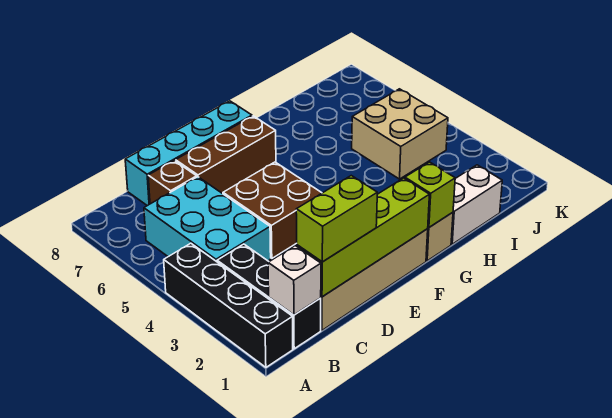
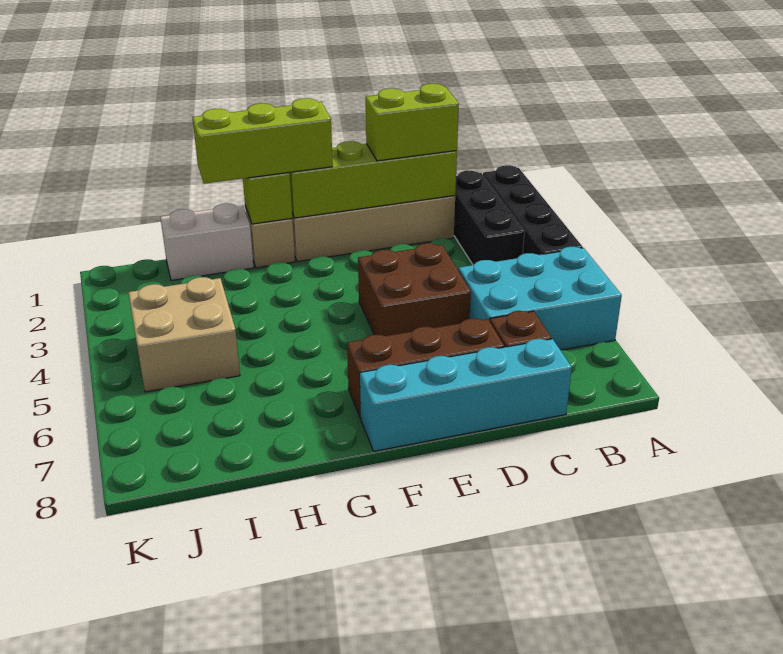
white brick B1 level 2 -> none
cyan brick B4:C6 level 1 -> cyan brick A5:C6 level 1
none -> lime brick F1:H1 level 3

